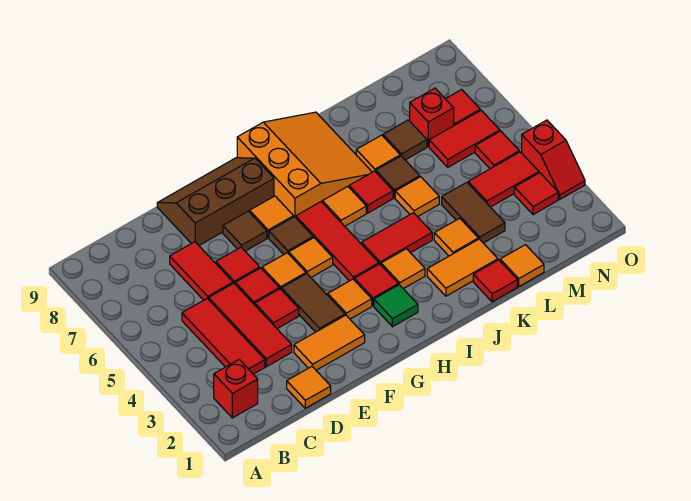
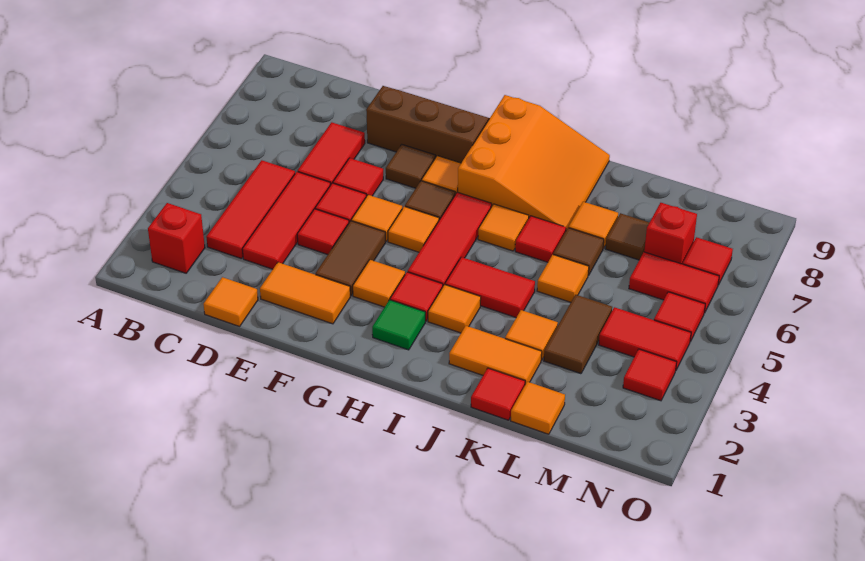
red slope O3:O4 level 1 top 4 -> none

